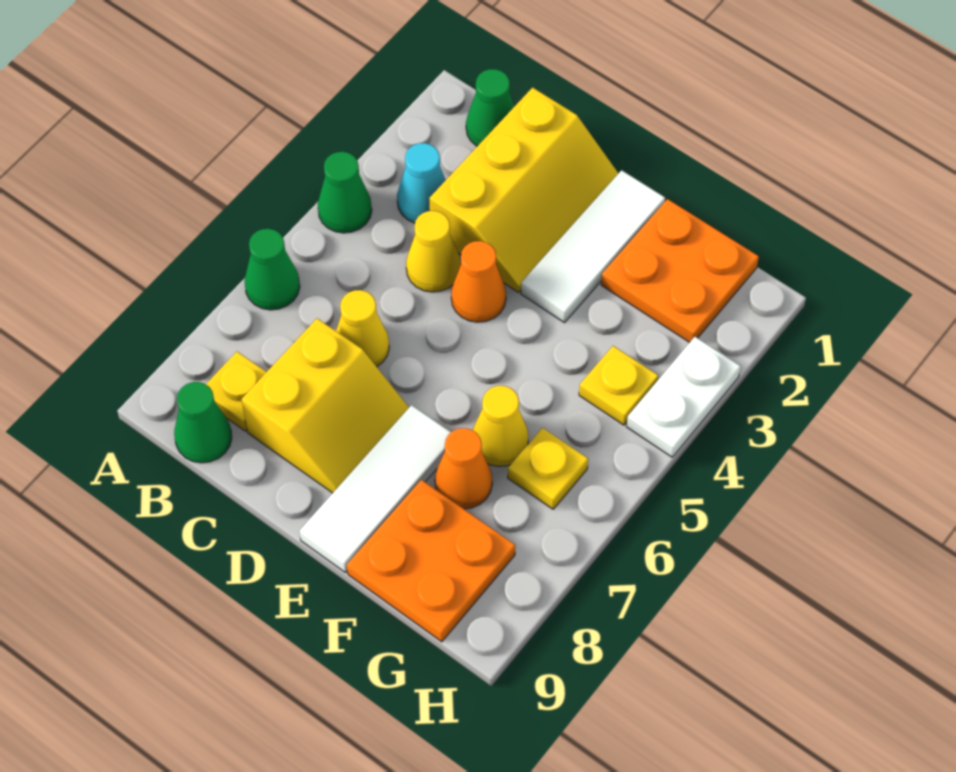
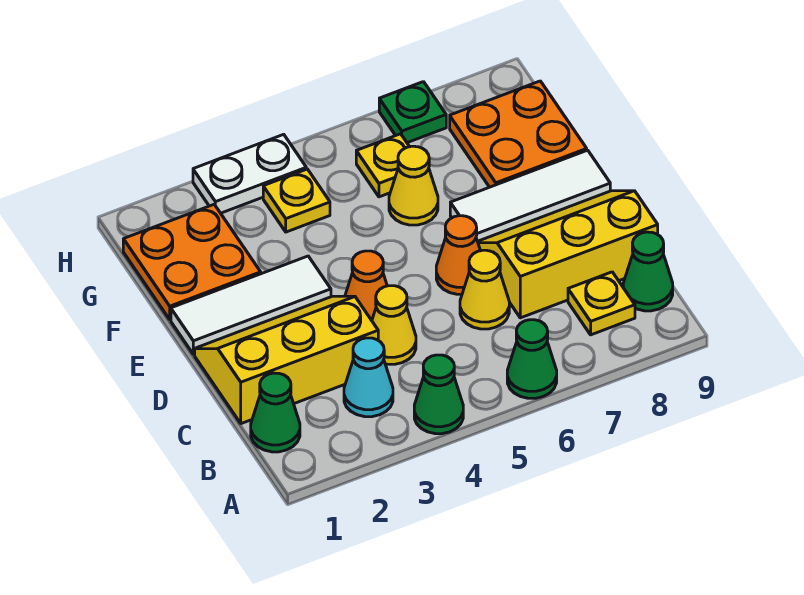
yellow slope C7:D8 level 1 top C -> yellow slope C7:D9 level 1 top C
orange cone F7 level 1 -> orange cone D6 level 1
none -> green plate H7 level 1

